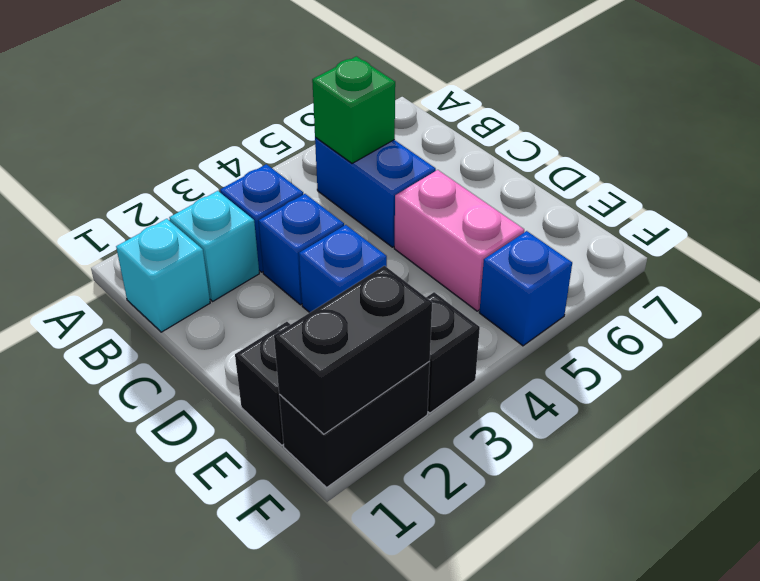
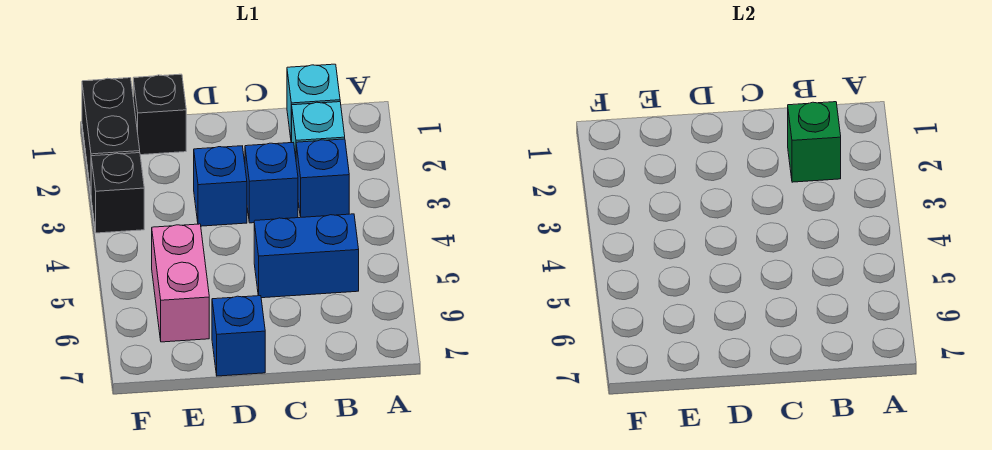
green brick B5 level 2 -> green brick B2 level 2
pink brick D5:E5 level 1 -> pink brick E5:E6 level 1
black brick F1:F2 level 2 -> none
blue brick F5 level 1 -> blue brick D7 level 1

